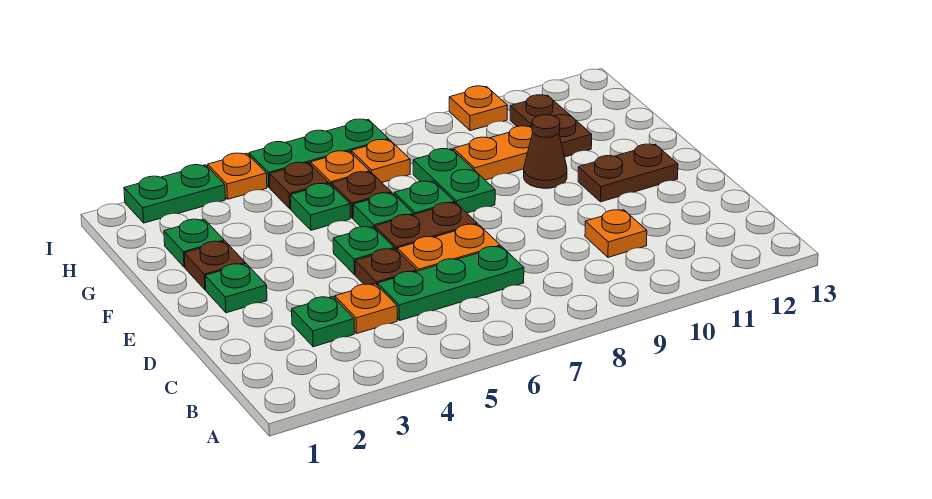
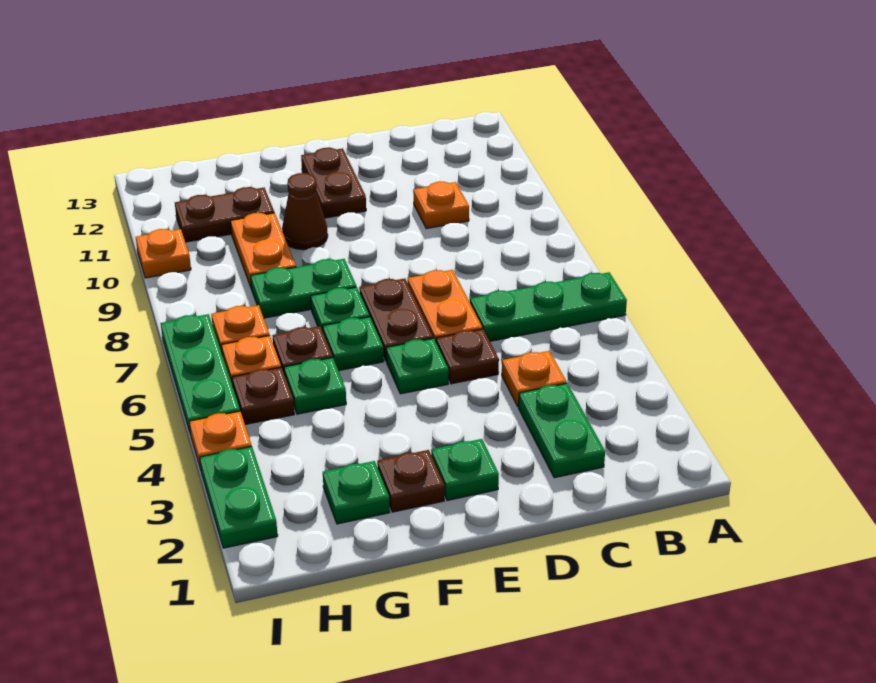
green plate C3 level 1 -> green plate C2:C3 level 1
green plate C5:C7 level 1 -> green plate A6:C6 level 1

